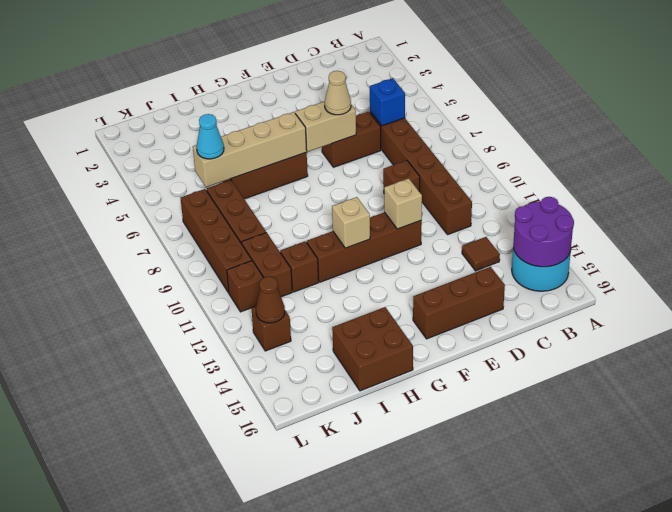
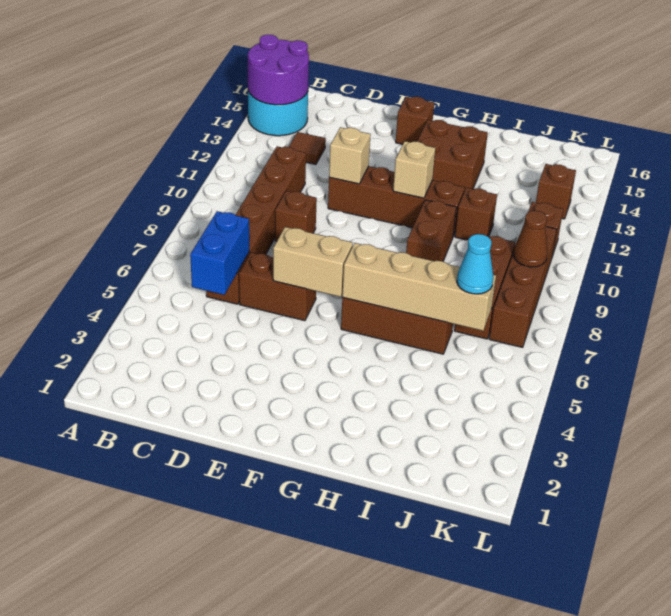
blue brick C6 level 2 -> blue brick C5:C6 level 2
brown brick D15:F15 level 1 -> brown brick F15 level 1
tan cone E6 level 3 -> none
brown brick H15:I16 level 1 -> brown brick G13:H14 level 1
brown brick J10:J11 level 1 -> brown brick H9:H10 level 1
brown cone K13 level 2 -> brown cone K9 level 2

